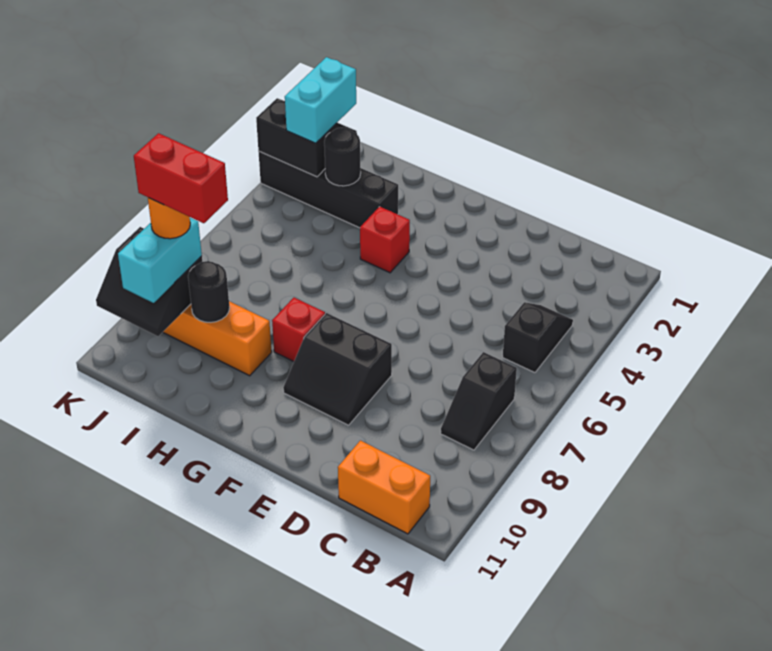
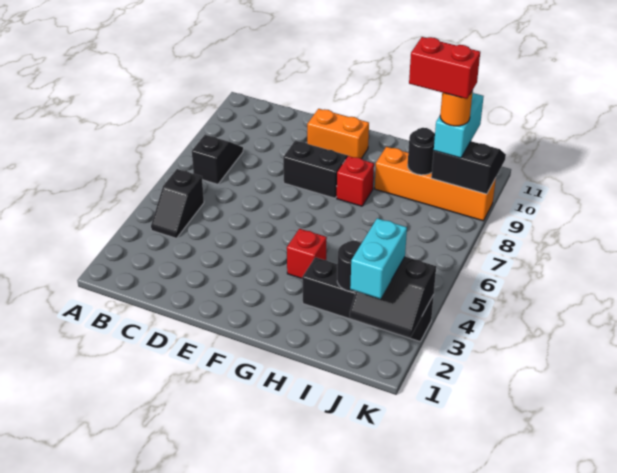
orange brick B11:C11 level 1 -> orange brick E10:F10 level 1

